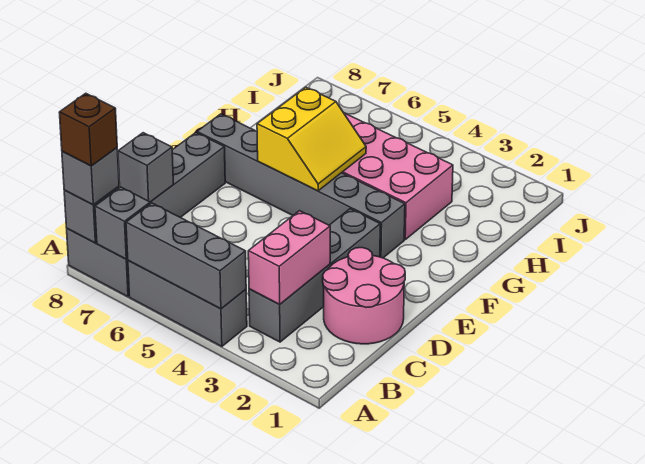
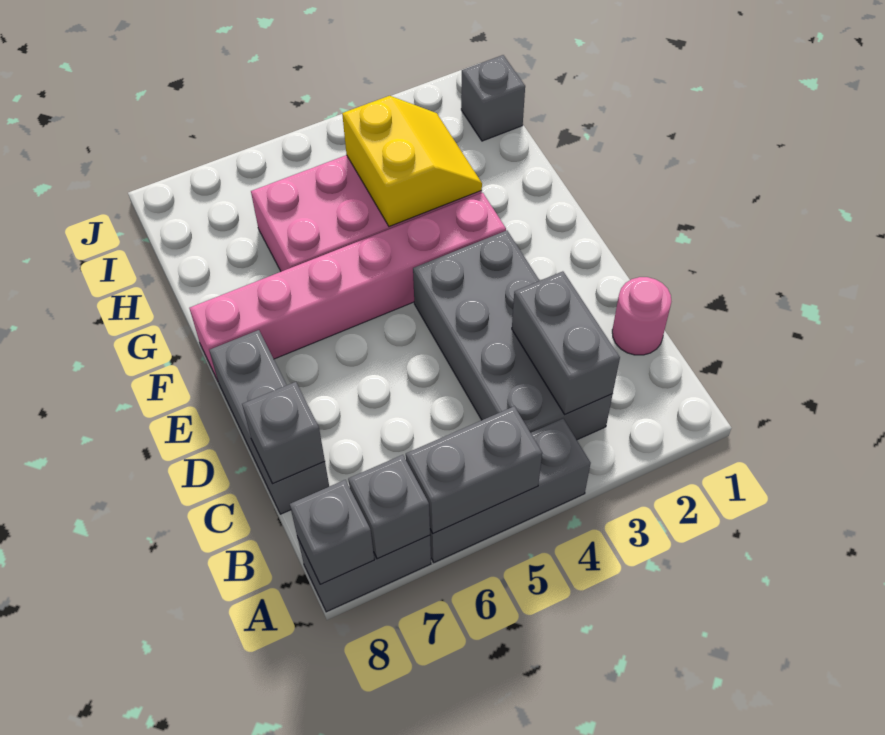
grey brick A4:A6 level 2 -> grey brick A5:A6 level 2
grey brick A8 level 3 -> grey brick I1 level 1
brown brick A8 level 4 -> none
grey brick B3:E3 level 1 -> grey brick B3:E4 level 1
pink brick B3:C3 level 2 -> grey brick B3:C3 level 2
pink round brick C1:D2 level 1 -> pink round brick C1 level 1
grey brick F3:F8 level 1 -> pink brick F3:F8 level 1
yellow slope F5:G6 level 2 top 6 -> yellow slope G3:H4 level 2 top 4

